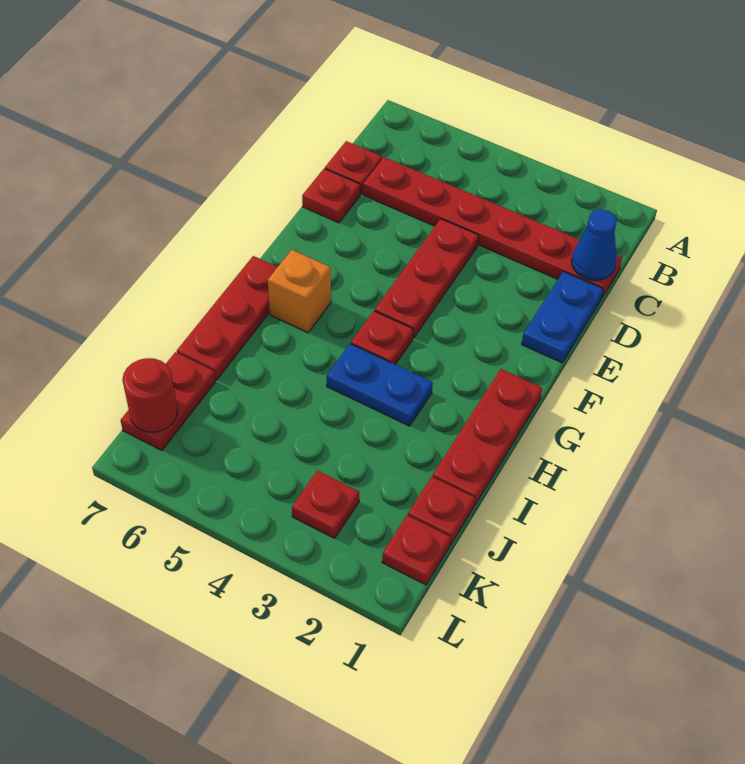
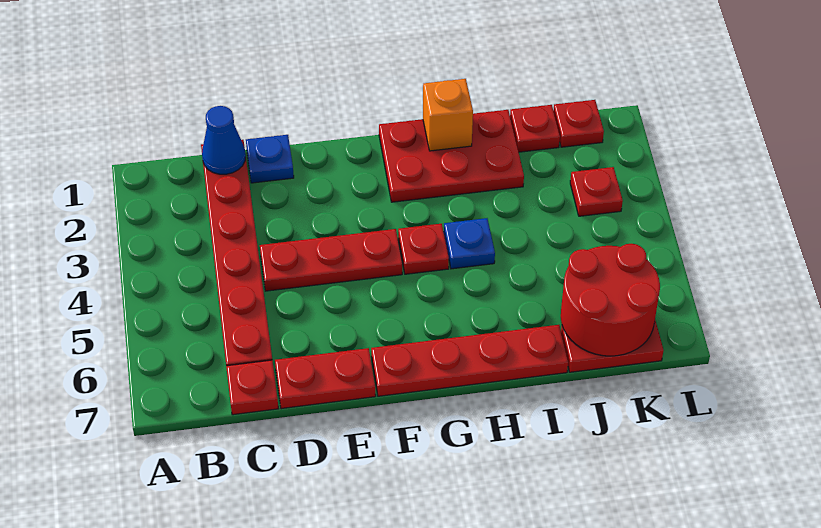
blue plate D1:E1 level 1 -> blue plate D1 level 1
red plate D7 level 1 -> red plate D7:E7 level 1
red plate G1:I1 level 1 -> red plate G1:I2 level 1
orange brick G6 level 1 -> orange brick H1 level 2
red plate G7:I7 level 1 -> red plate F7:I7 level 1
blue plate H3:H4 level 1 -> blue plate H4 level 1
red round brick K7 level 2 -> red round brick J6:K7 level 2

